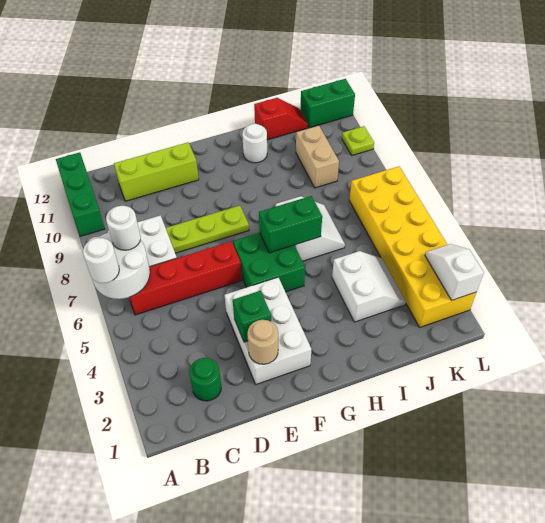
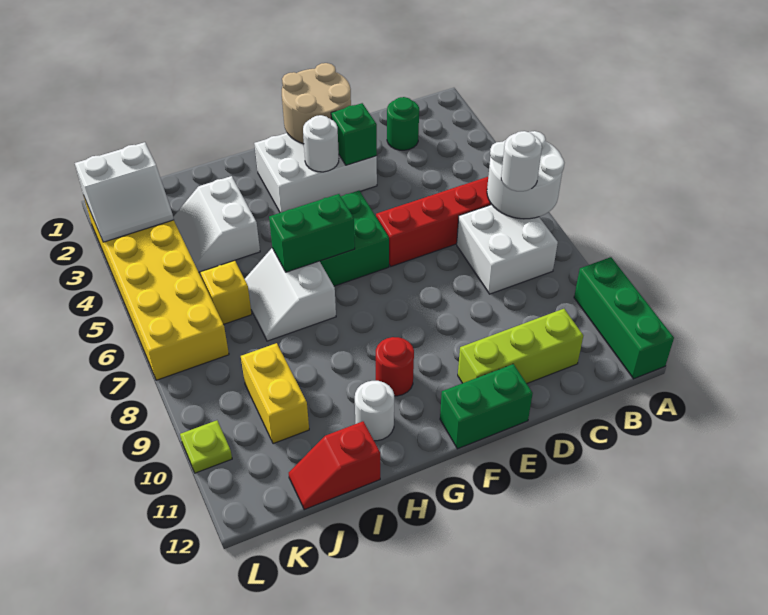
white round brick A6 level 3 -> white round brick F3 level 2
lime plate D8:F8 level 1 -> none
white brick E2:F4 level 1 -> white brick E2:G3 level 1
tan round brick E2 level 2 -> tan round brick E1:F2 level 2
none -> red round brick G10 level 1
none -> yellow brick J6 level 1
tan brick J9:J10 level 1 -> yellow brick J9:J10 level 1
green brick K12:L12 level 1 -> green brick E12:F12 level 1
white slope L2:L3 level 2 top 2 -> white slope K2:L3 level 2 top 2

